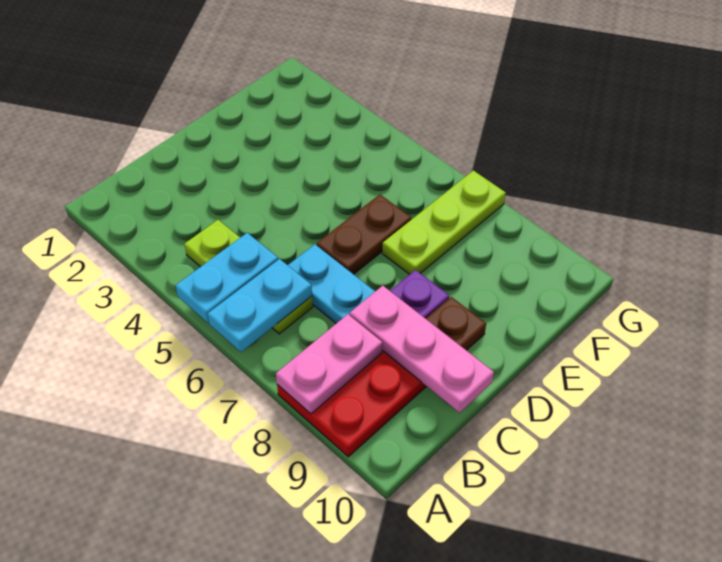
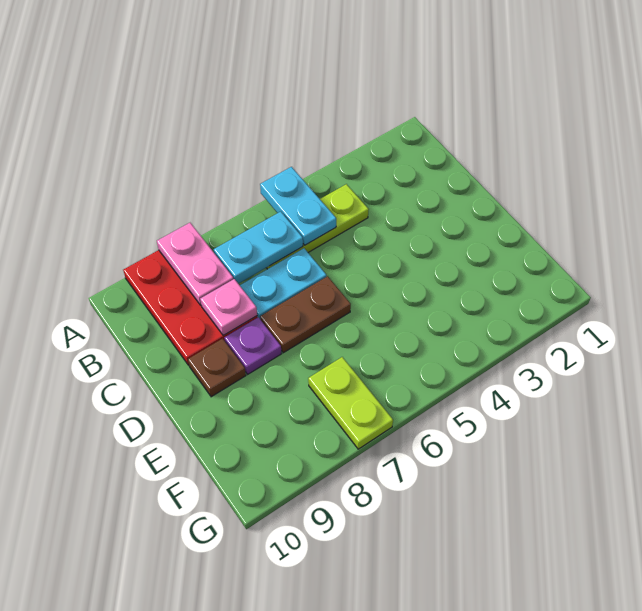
cyan plate A6:B6 level 2 -> cyan plate B6:B7 level 2
pink plate C8:C10 level 2 -> pink plate C8 level 2
brown plate D6:E6 level 1 -> brown plate D6:D7 level 1
lime plate E7:G7 level 1 -> lime plate F7:G7 level 1

